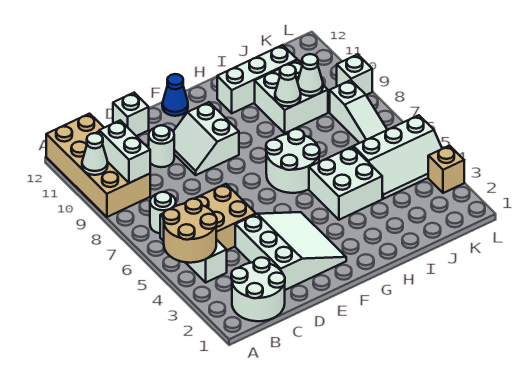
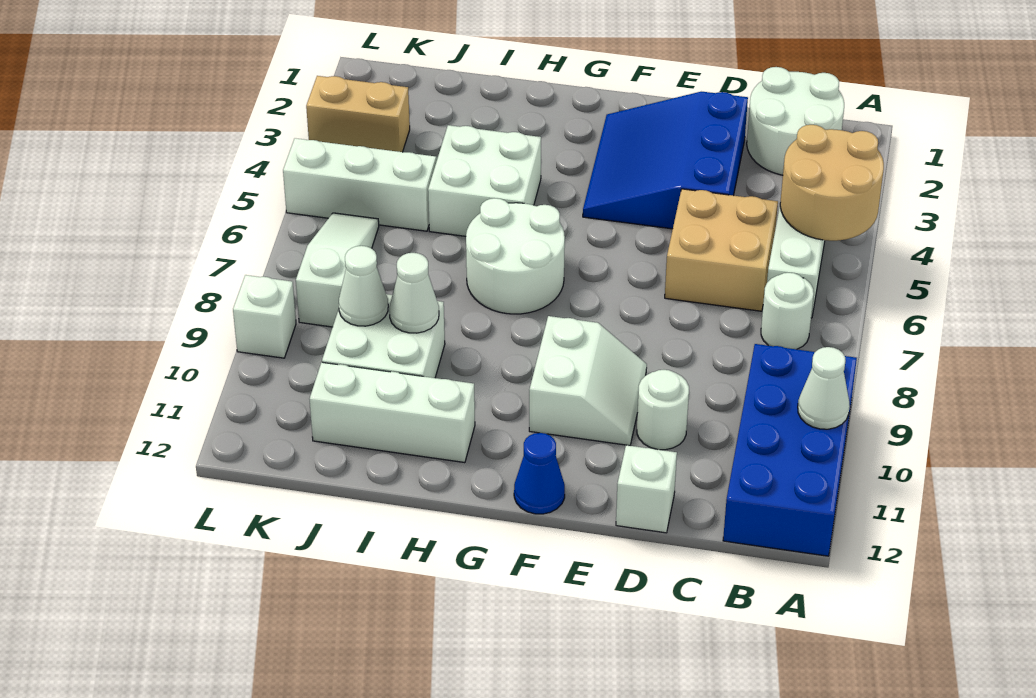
tan brick A9:B12 level 1 -> blue brick A9:B12 level 1
white brick B9:B10 level 2 -> none
white slope D2:F4 level 1 top D -> blue slope D2:F4 level 1 top D
tan brick L3 level 1 -> tan brick K3:L3 level 1

